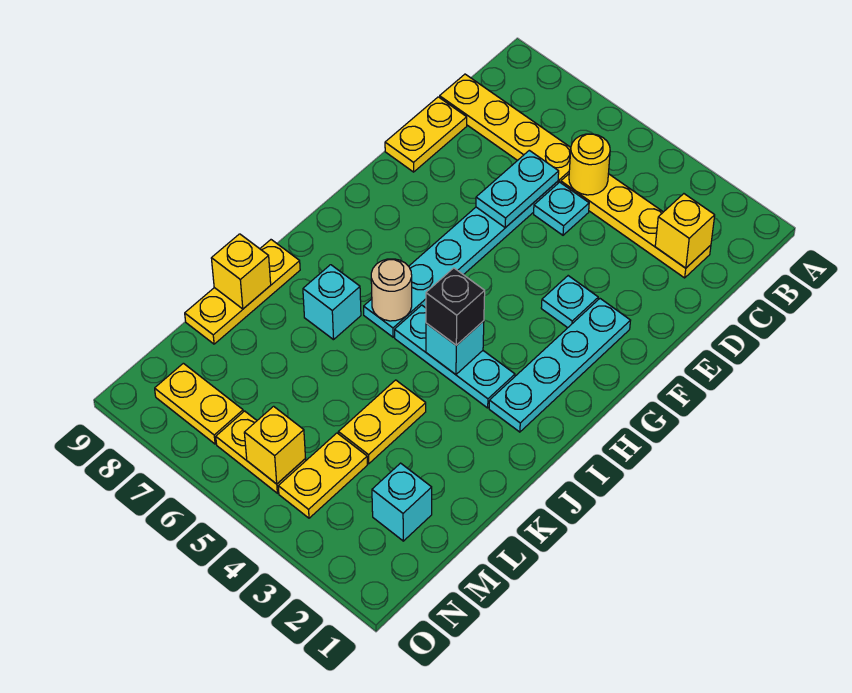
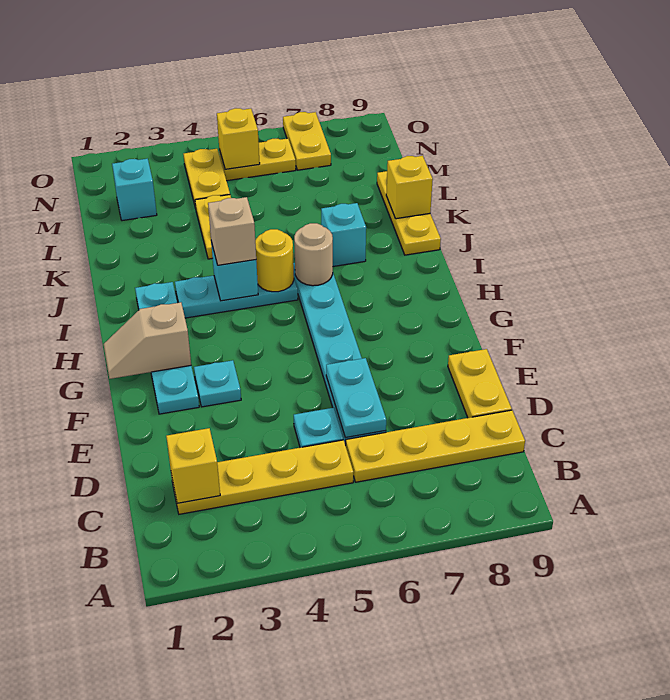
yellow round brick C5 level 2 -> yellow round brick I5 level 2
none -> tan slope G1:G2 level 2 top 2
black brick I4 level 3 -> tan brick I4 level 3
yellow plate N7:N8 level 1 -> yellow plate N7:O7 level 1

